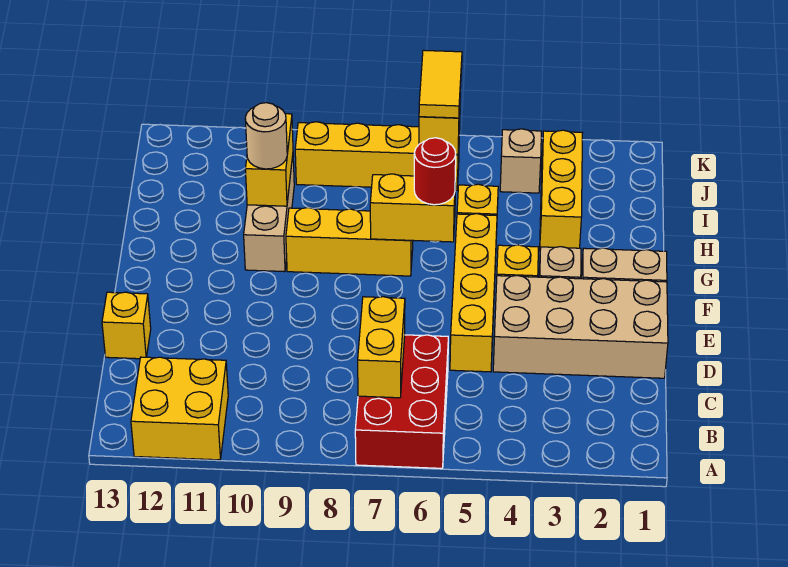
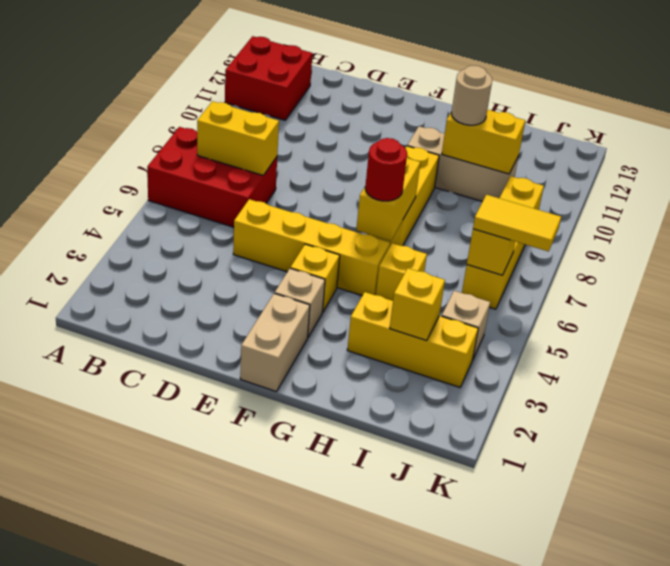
yellow brick A11:B12 level 1 -> red brick A11:B12 level 1
tan brick D1:E4 level 1 -> none
yellow brick D13 level 1 -> yellow brick I3 level 2

